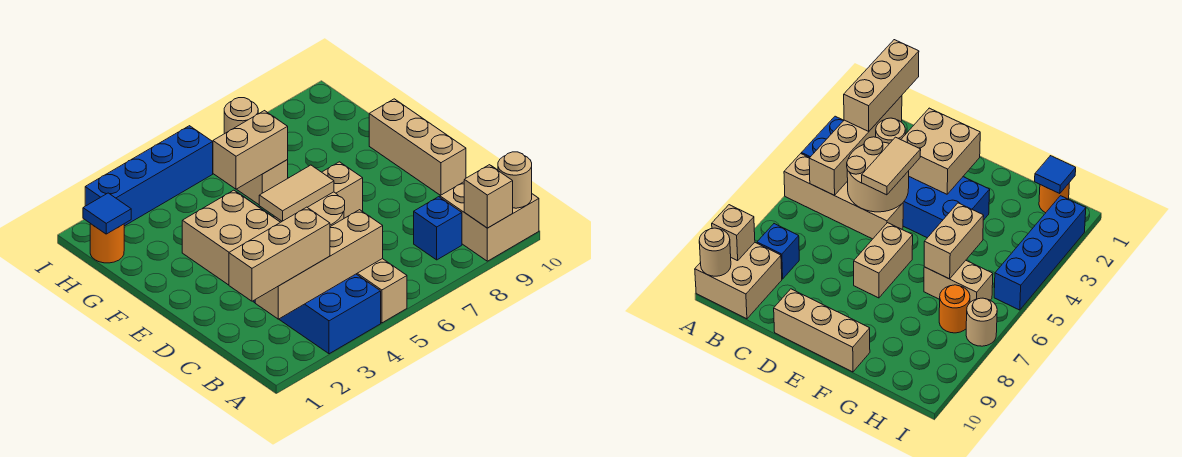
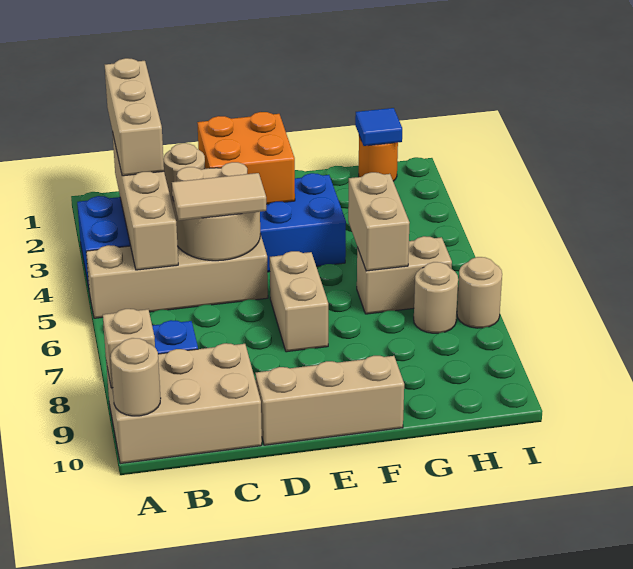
tan brick A9:B10 level 1 -> tan brick A9:C10 level 1
tan brick D2:E3 level 2 -> orange brick D2:E3 level 2
tan tile D4:D5 level 3 -> tan tile C5:D5 level 3
orange round brick H7 level 1 -> tan round brick H7 level 1
blue brick I2:I5 level 1 -> none

